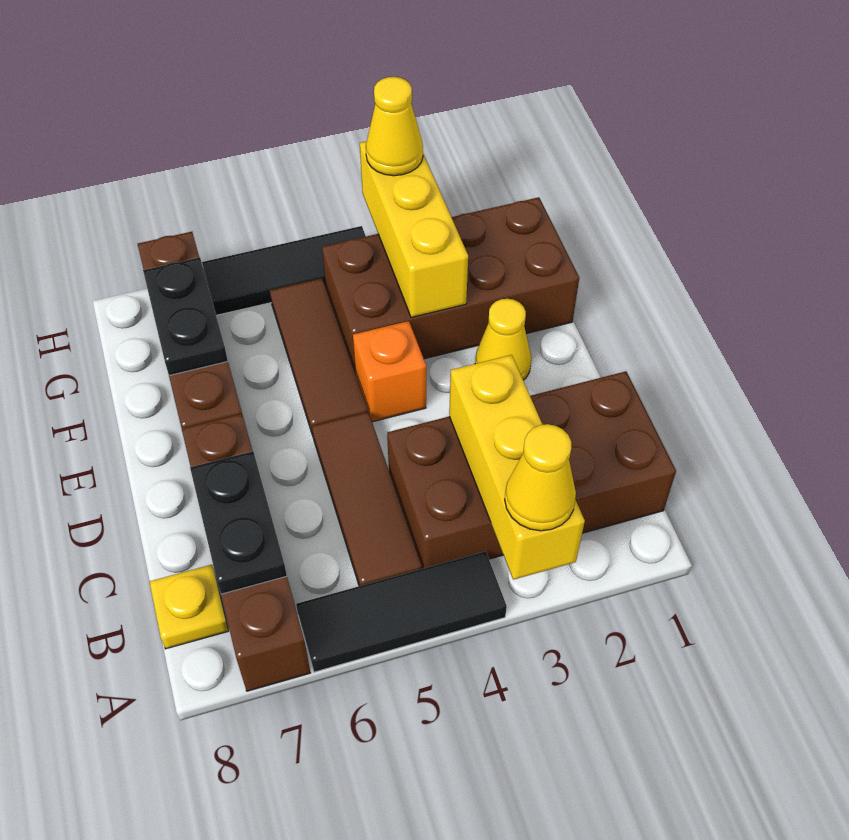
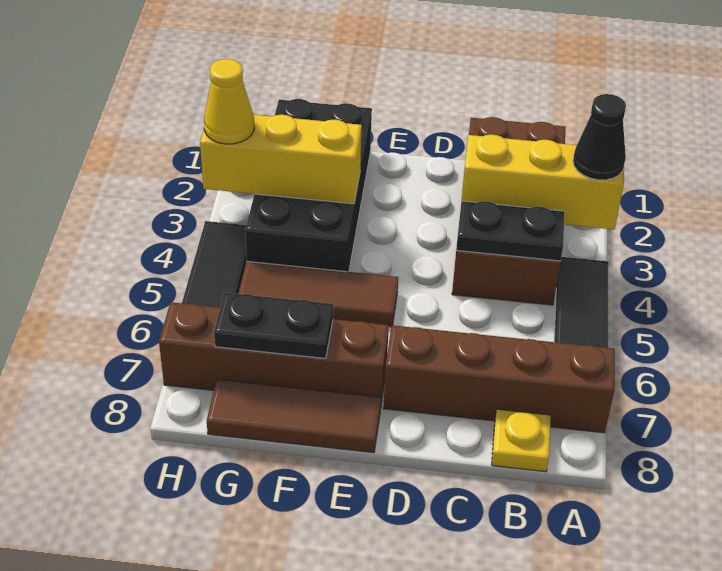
yellow cone A3 level 3 -> black cone A3 level 3
brown tile B5:D5 level 1 -> brown tile E8:G8 level 1
black plate B7:C7 level 2 -> black plate B4:C4 level 2
yellow cone E2 level 1 -> none
orange brick E4 level 1 -> none
brown brick F1:G4 level 1 -> black brick F1:G4 level 1

